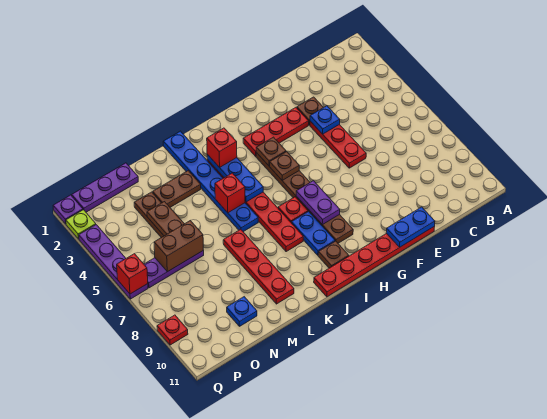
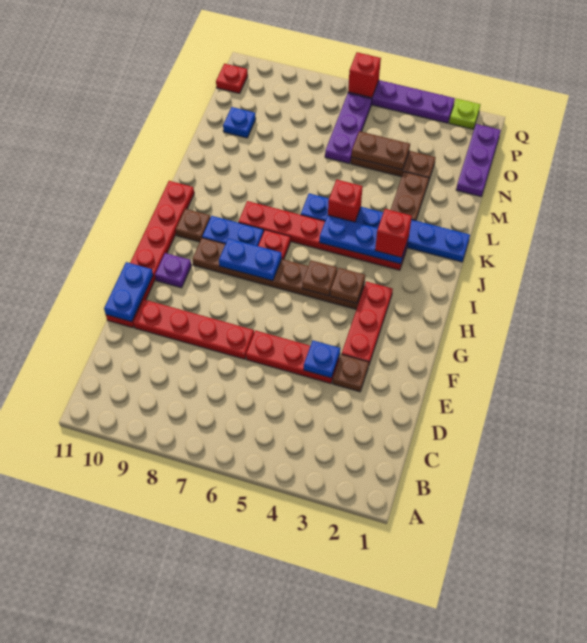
purple plate H7:H8 level 2 -> blue plate H7:H8 level 2
red plate L7:L10 level 1 -> red plate E7:E10 level 1
brown brick N6:O6 level 2 -> none
purple plate Q1 level 1 -> purple plate G10 level 1
red plate Q9 level 1 -> red plate P11 level 1

